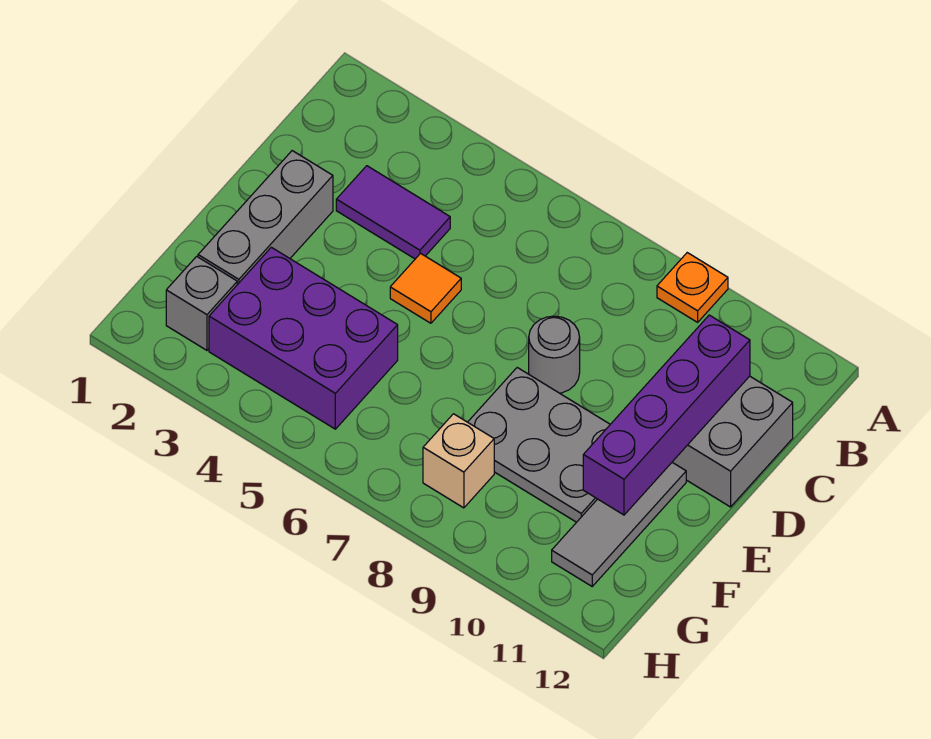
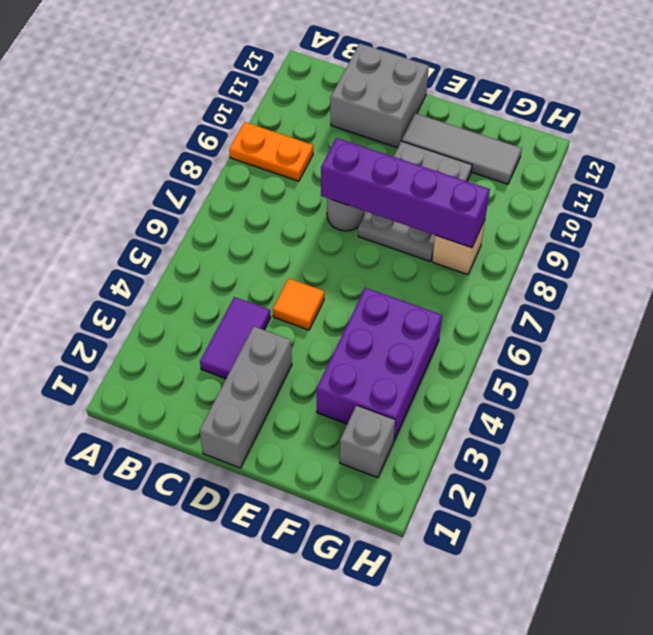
orange plate A9 level 1 -> orange plate A9:B9 level 1
purple brick C11:F11 level 2 -> purple brick D8:G8 level 2
grey brick D2:F2 level 1 -> grey brick D1:D3 level 1

